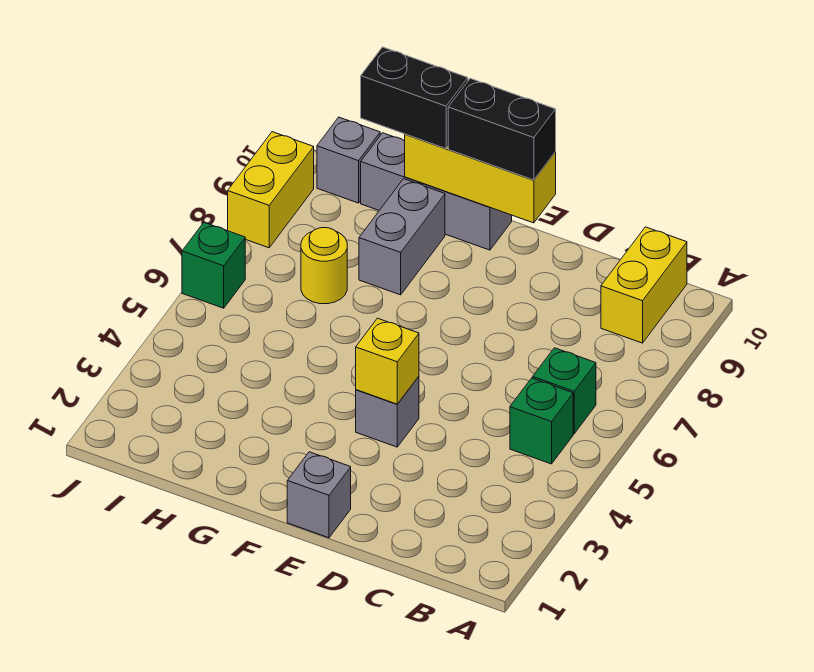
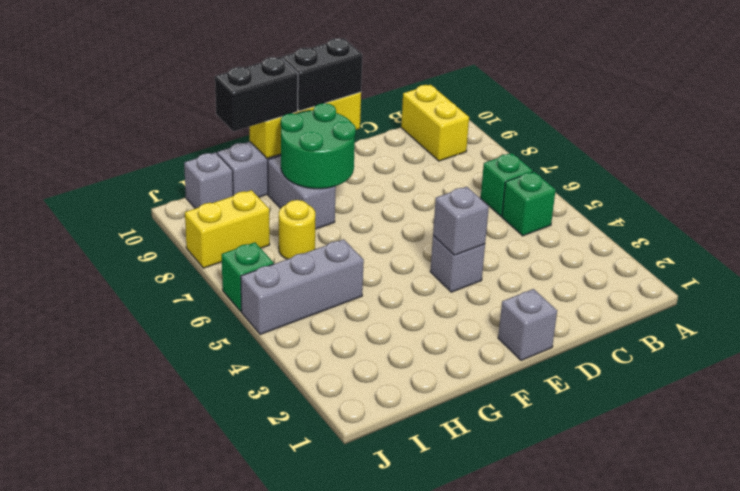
yellow brick E4 level 2 -> grey brick E4 level 2
none -> green round brick F8:G9 level 2
none -> grey brick H5:J5 level 1
yellow brick J8:J9 level 1 -> yellow brick I8:J8 level 1

